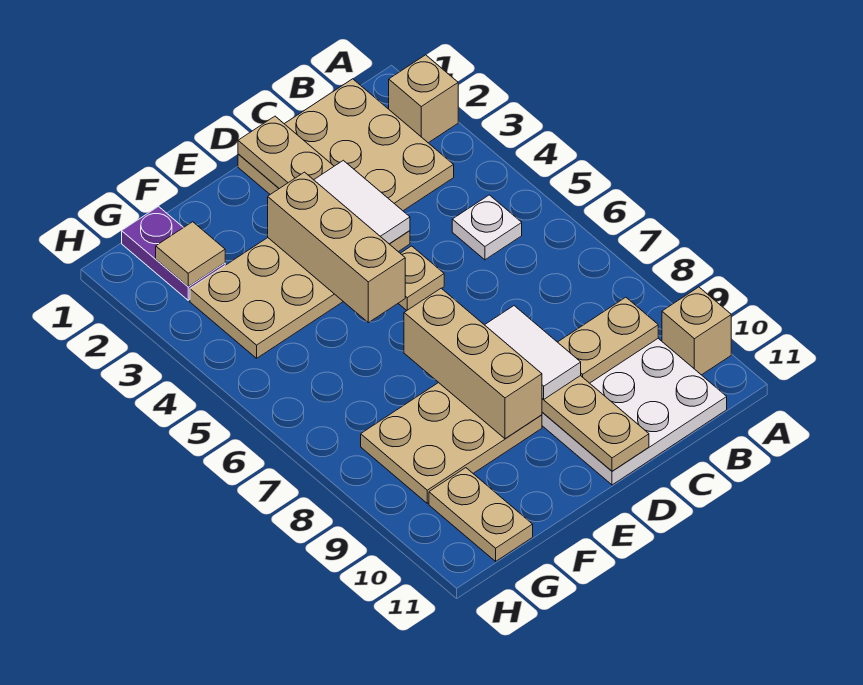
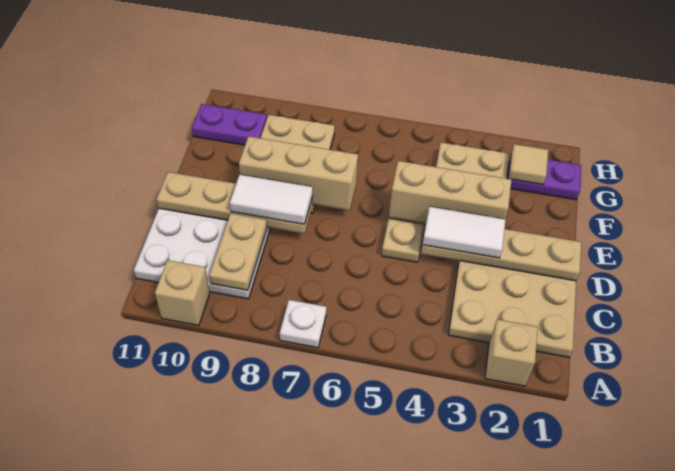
white plate B5 level 1 -> white plate A7 level 1
tan plate G10:G11 level 1 -> purple plate G10:G11 level 1

